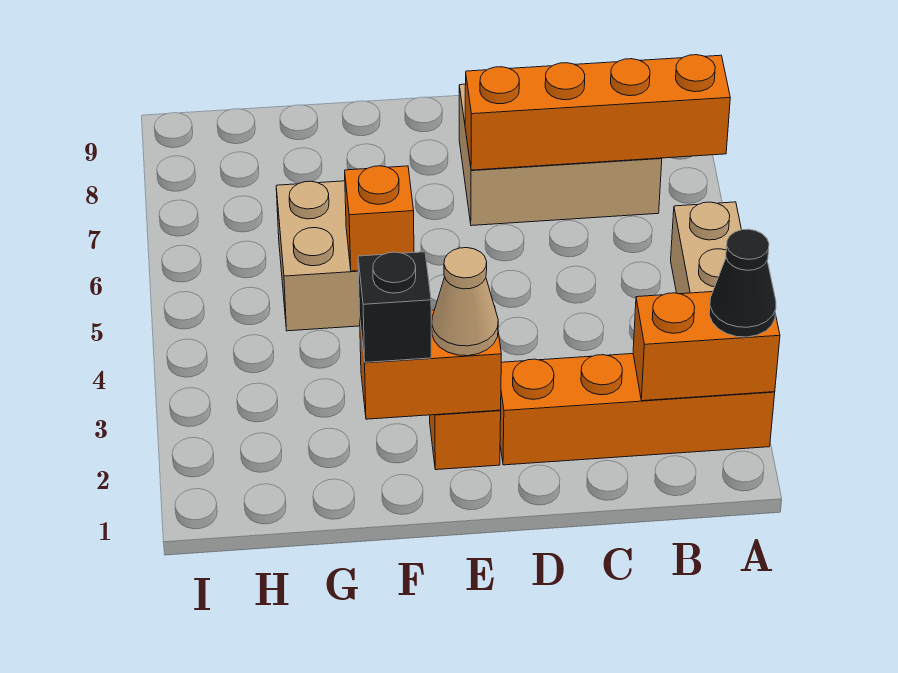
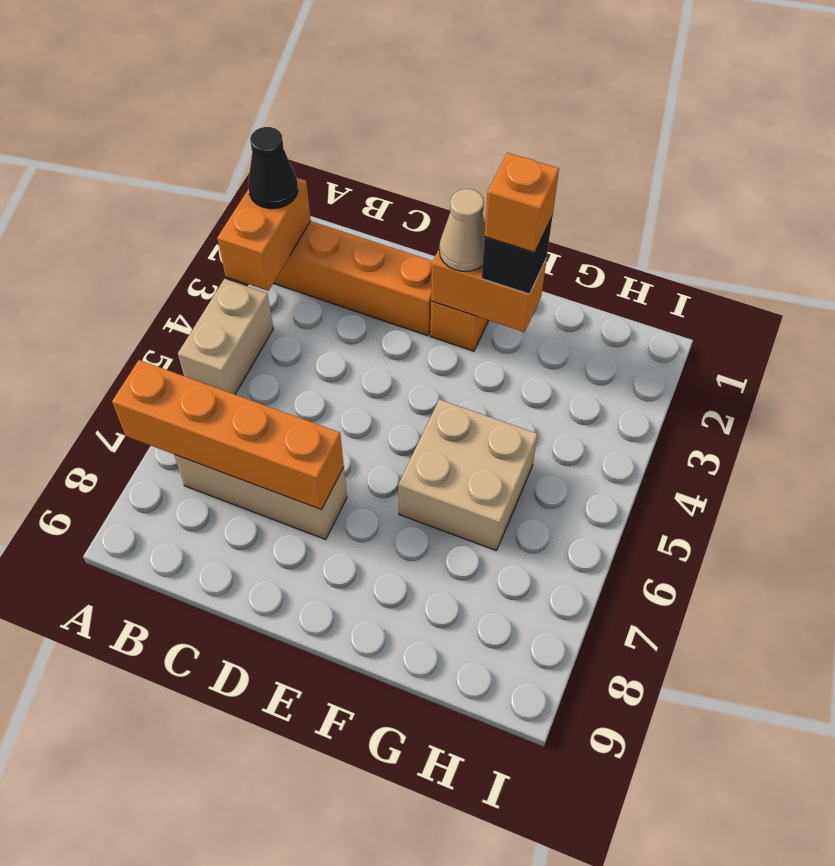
orange brick A2:B2 level 2 -> orange brick A2:A3 level 2
tan brick B7:D8 level 1 -> tan brick B7:D7 level 1
orange brick F5 level 2 -> orange brick F2 level 4

